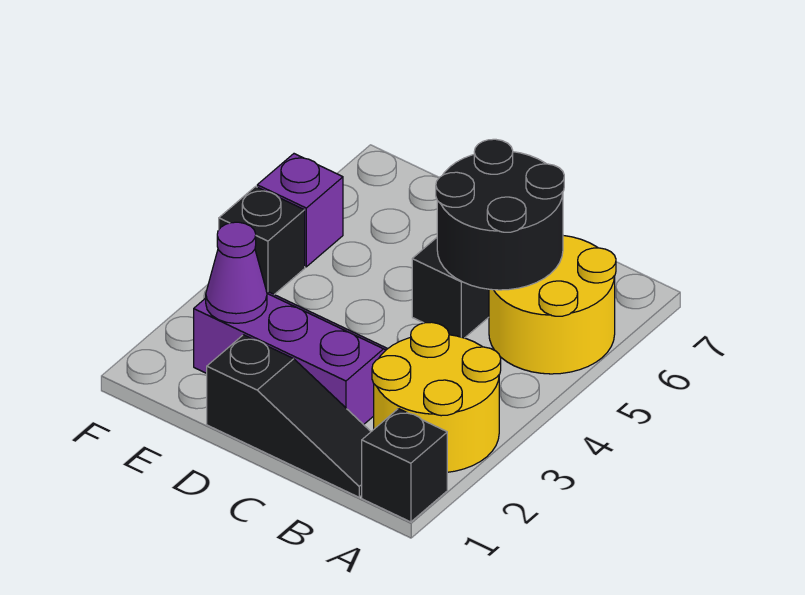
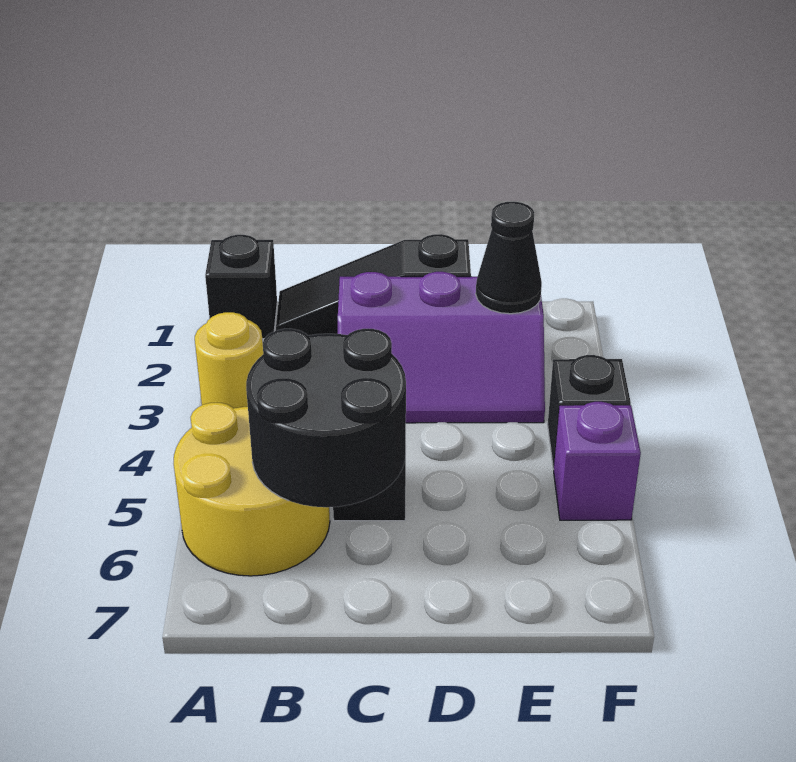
yellow round brick A2:B3 level 1 -> yellow round brick A3 level 1
purple cone E2 level 2 -> black cone E2 level 2

